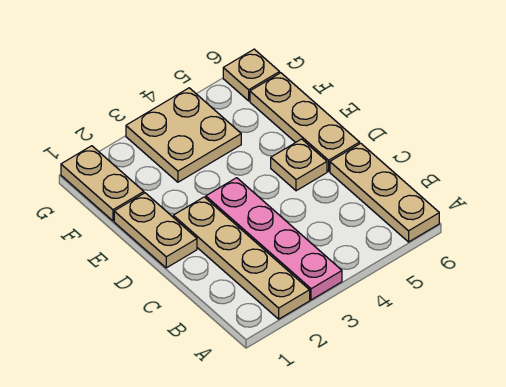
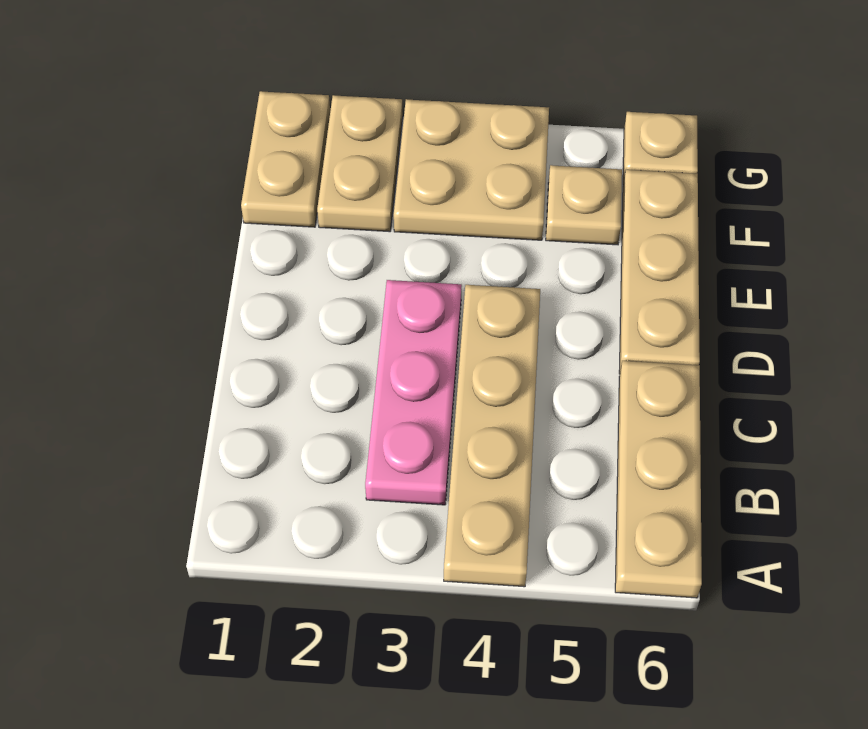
tan plate A2:D2 level 1 -> tan plate A4:D4 level 1
pink plate A3:D3 level 1 -> pink plate B3:D3 level 1
tan plate D1:E1 level 1 -> tan plate F2:G2 level 1
tan plate D5 level 1 -> tan plate F5 level 1

